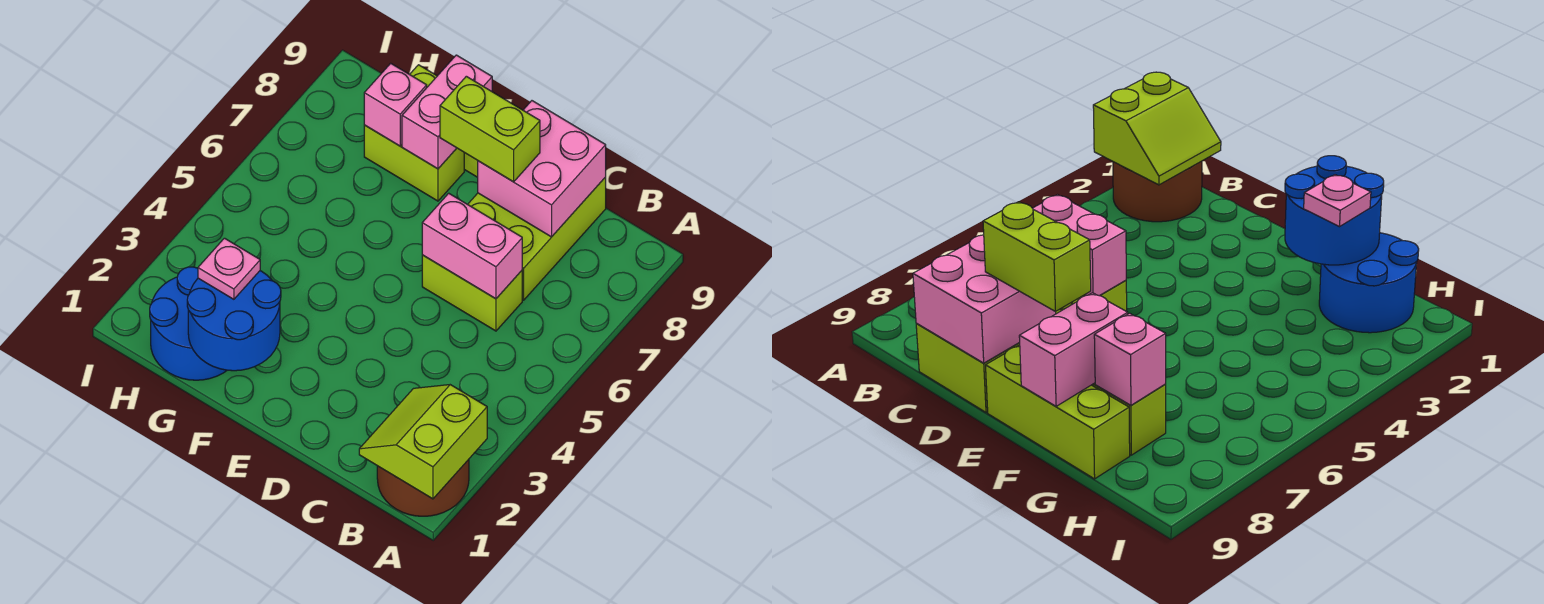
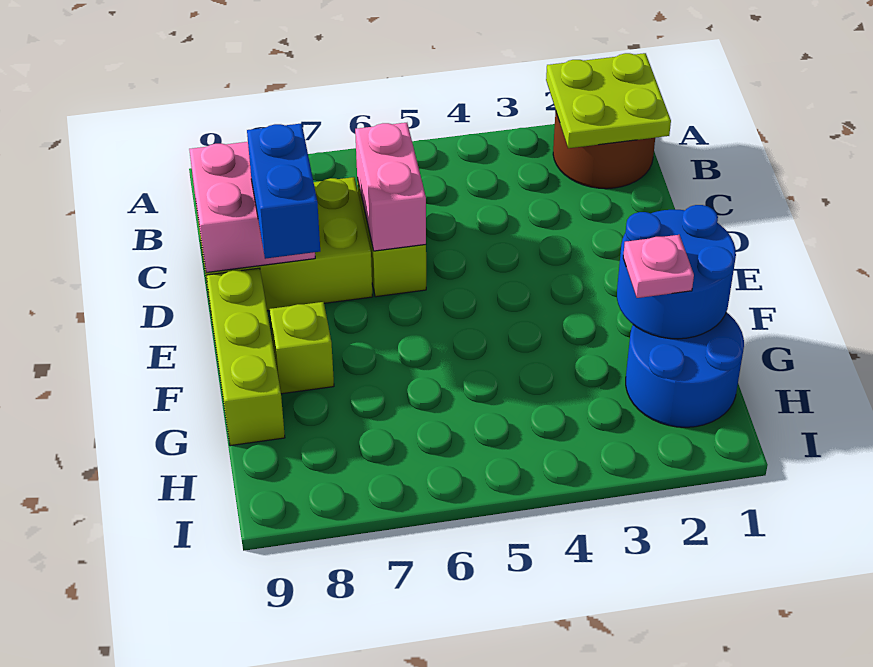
lime slope A1:B2 level 2 top A -> lime plate A1:B2 level 2
lime brick D8:E8 level 3 -> blue brick D8:E8 level 3
lime brick F8:G8 level 1 -> lime brick F8 level 1
pink brick F8:F9 level 2 -> none
pink brick G8 level 2 -> none

